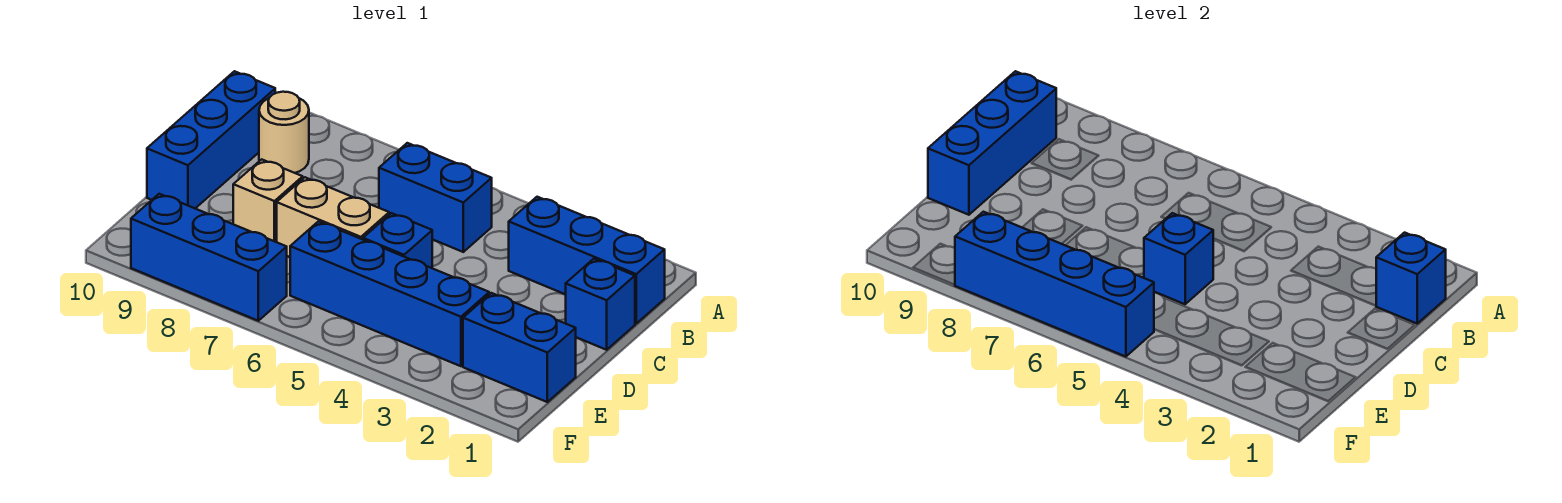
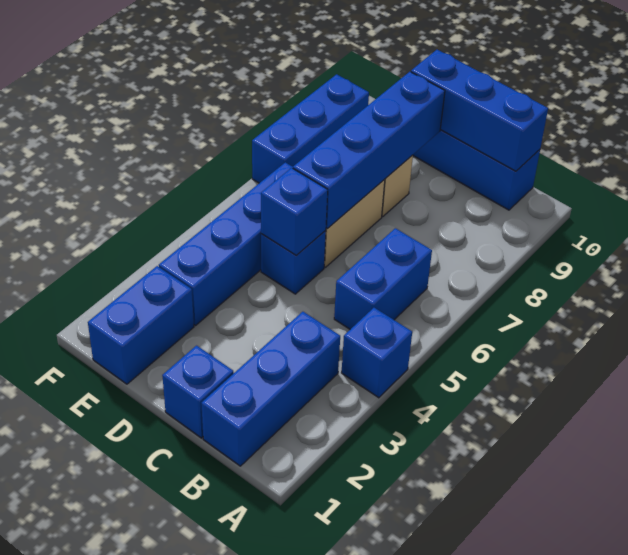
blue brick B1 level 2 -> blue brick A4 level 1
tan round brick B9 level 1 -> none
blue brick F5:F8 level 2 -> blue brick D6:D9 level 2

